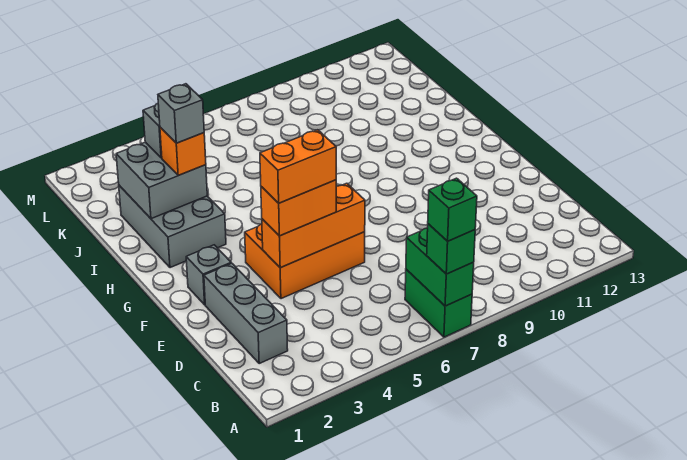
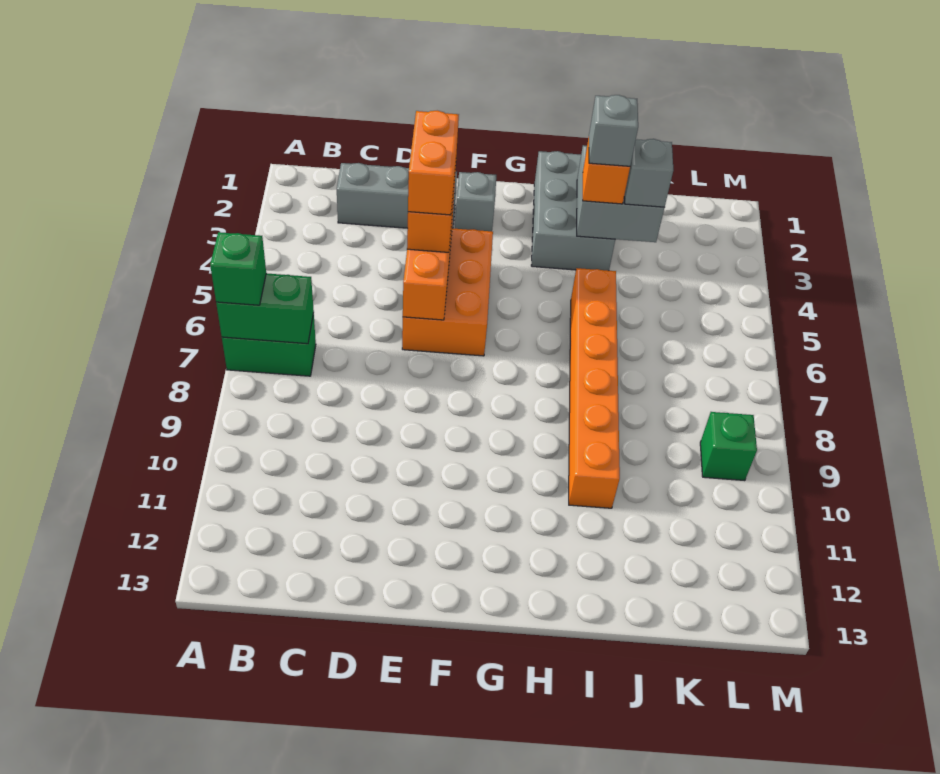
green brick A7 level 4 -> green brick L9 level 1
grey brick H2:J3 level 1 -> grey brick H1:I3 level 1
none -> orange brick I5:I10 level 1

